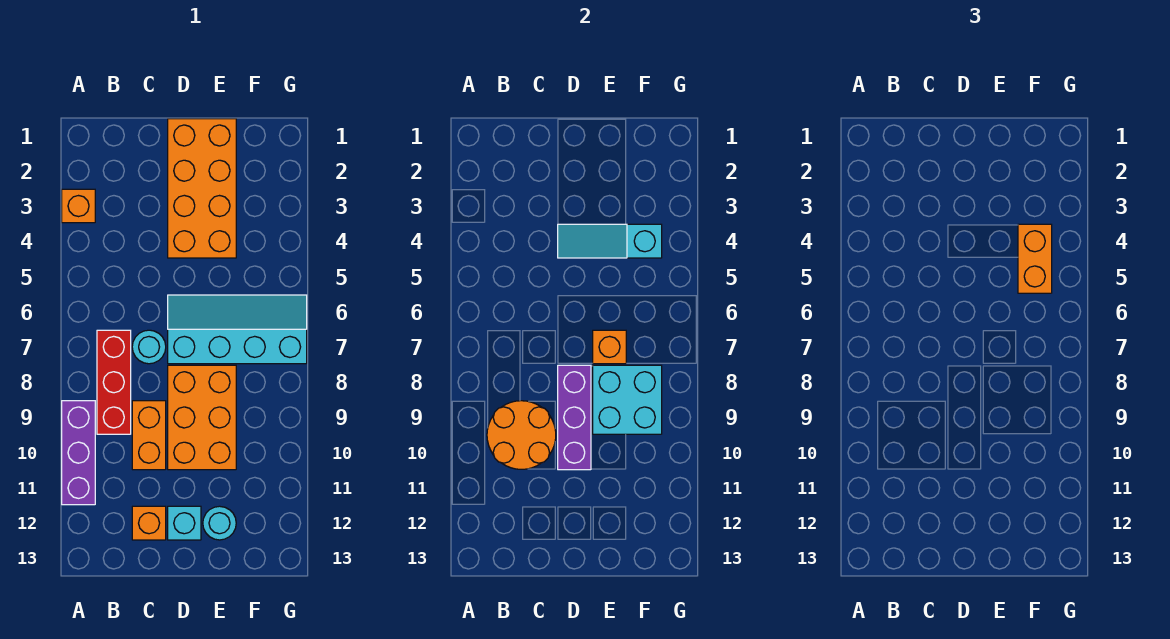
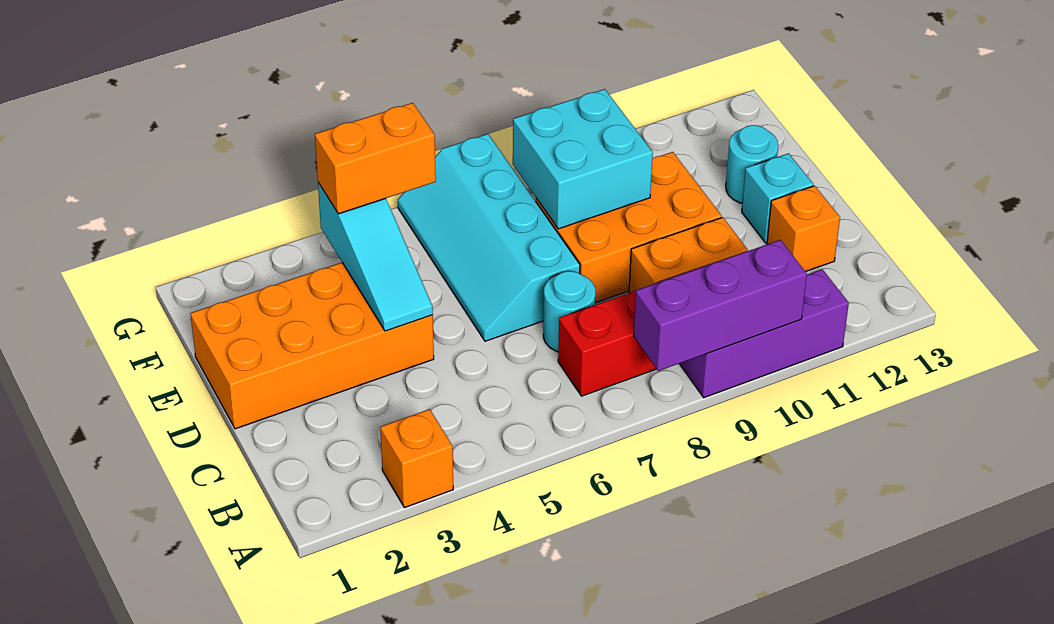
orange round brick B9:C10 level 2 -> none
purple brick D8:D10 level 2 -> purple brick A8:A10 level 2
orange brick E7 level 2 -> none

